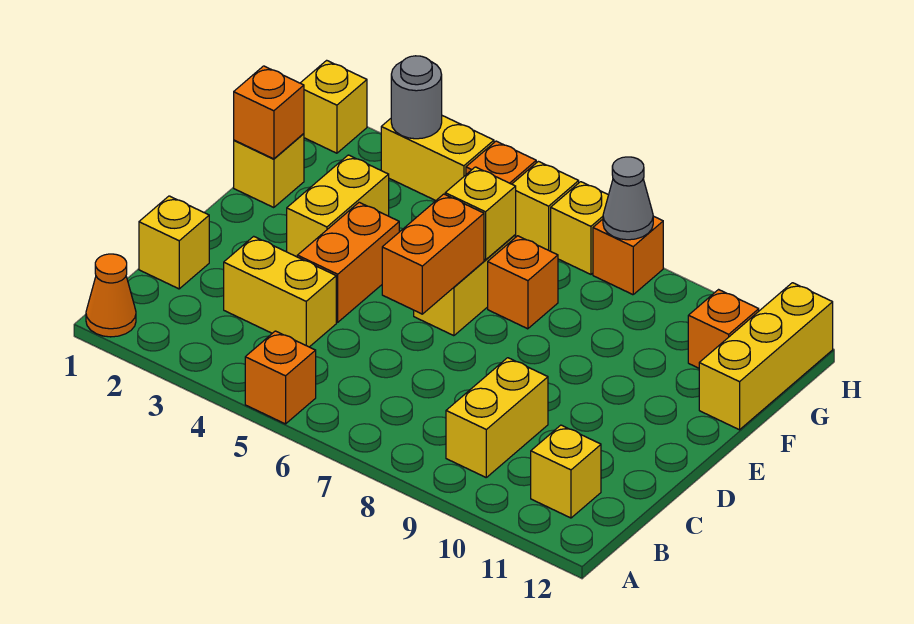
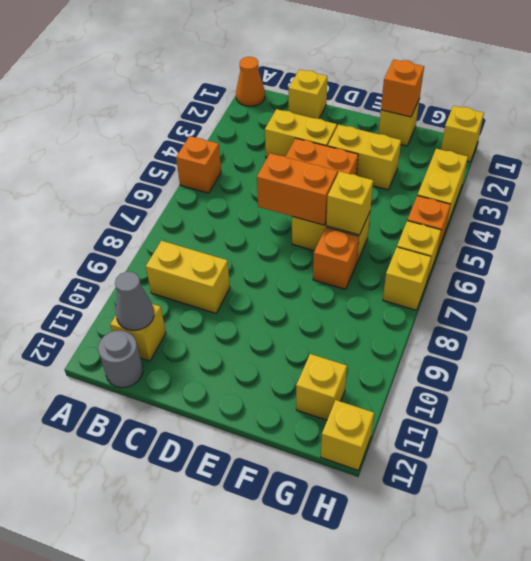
yellow brick C3:C4 level 1 -> yellow brick C3:D3 level 1
yellow brick F12:H12 level 1 -> yellow brick H12 level 1
orange brick G11 level 1 -> yellow brick G11 level 1
grey round brick H3 level 2 -> grey round brick B12 level 1
orange brick H8 level 1 -> none
grey cone H8 level 2 -> grey cone B11 level 2

